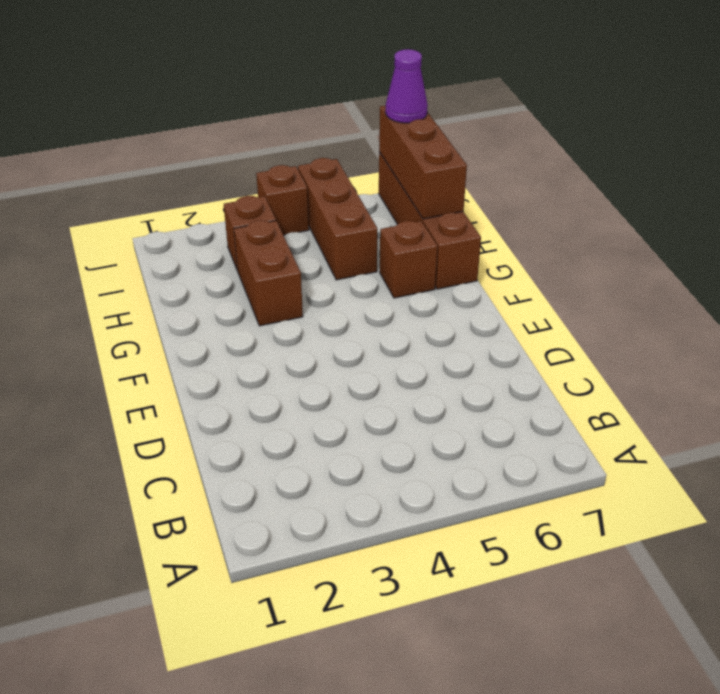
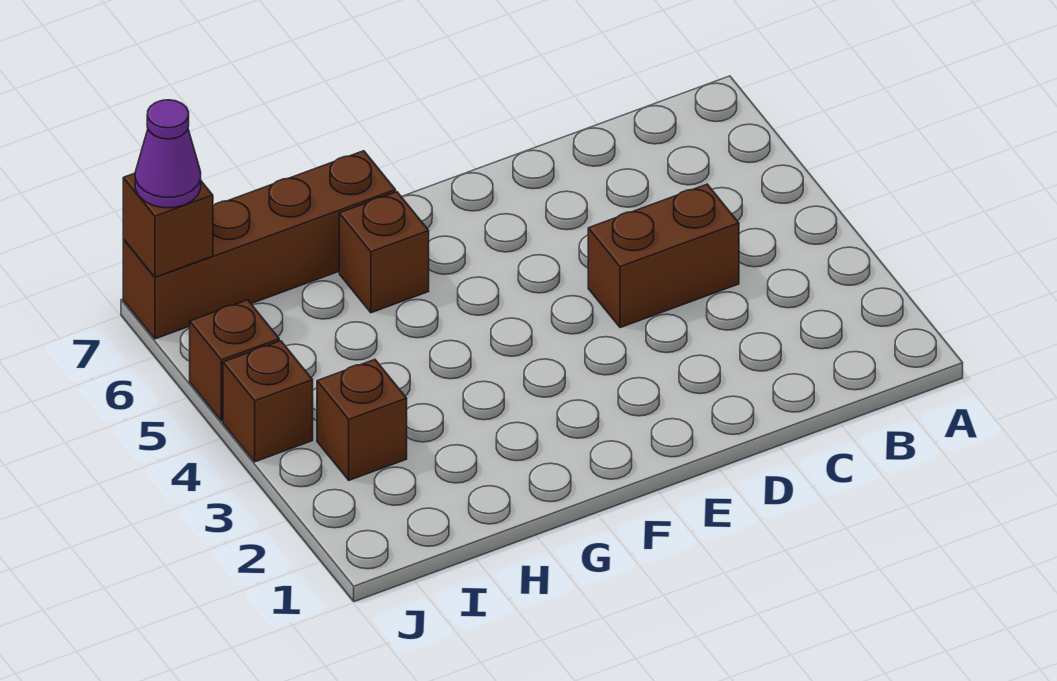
brown brick G3:H3 level 1 -> brown brick C4:D4 level 1
brown brick H5:J5 level 1 -> brown brick J5 level 1
brown brick H7:J7 level 2 -> brown brick J7 level 2

